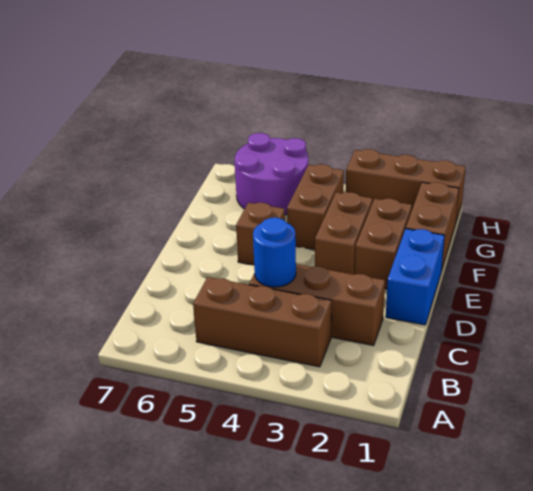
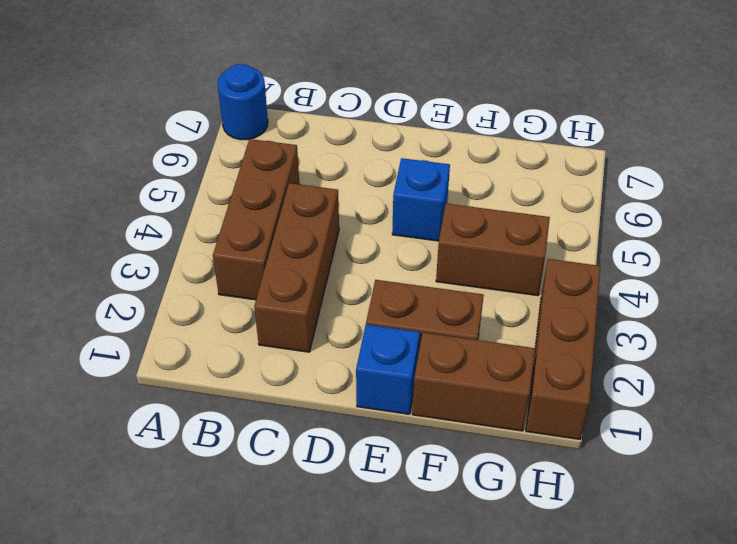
blue round brick C4 level 2 -> blue round brick A7 level 1
blue brick D1:E1 level 1 -> blue brick E1 level 1
brown brick E3:F3 level 1 -> none
brown brick E5 level 1 -> blue brick E5 level 1
purple round brick G5:H6 level 1 -> none

